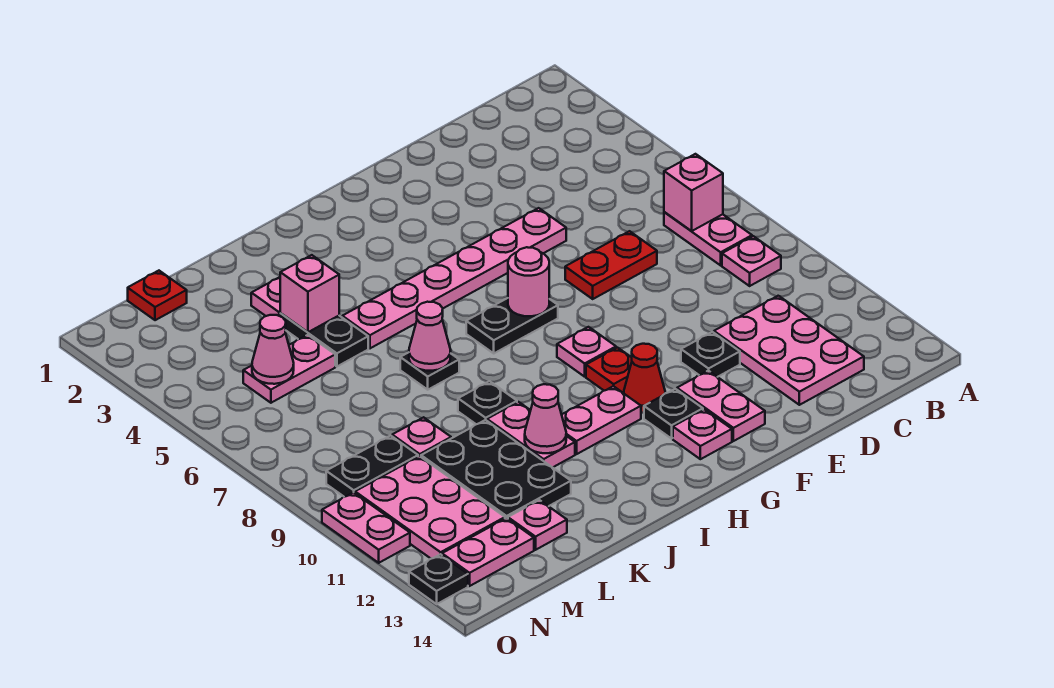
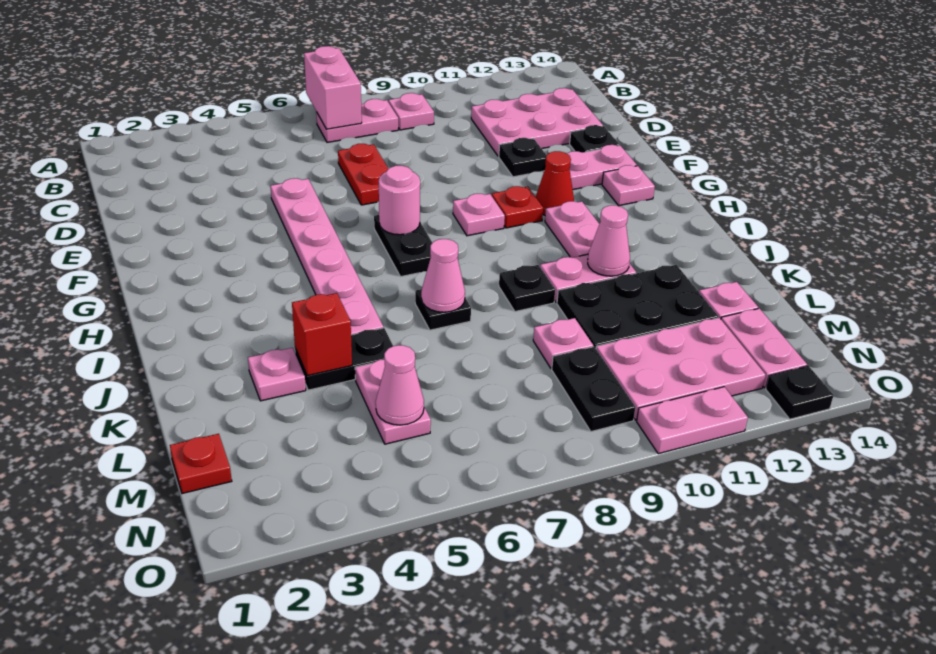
pink brick B7 level 2 -> pink brick A7:B7 level 2
black plate G12 level 1 -> black plate E13 level 1
pink brick K4 level 2 -> red brick K4 level 2

